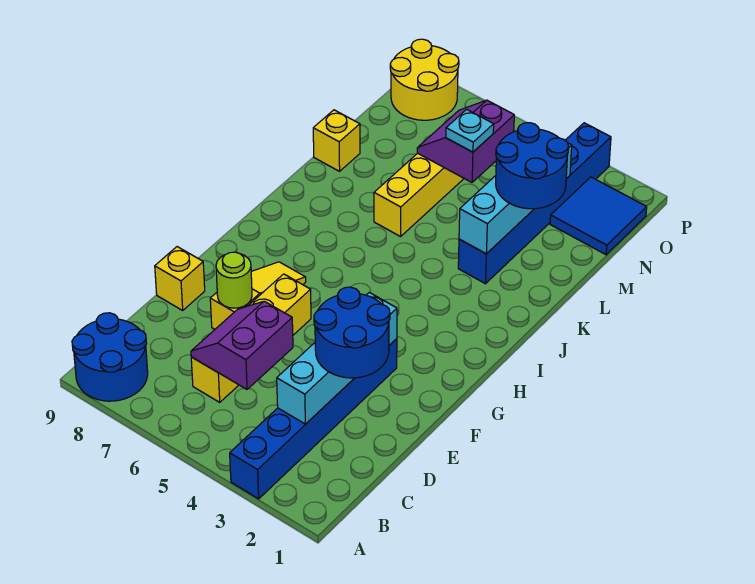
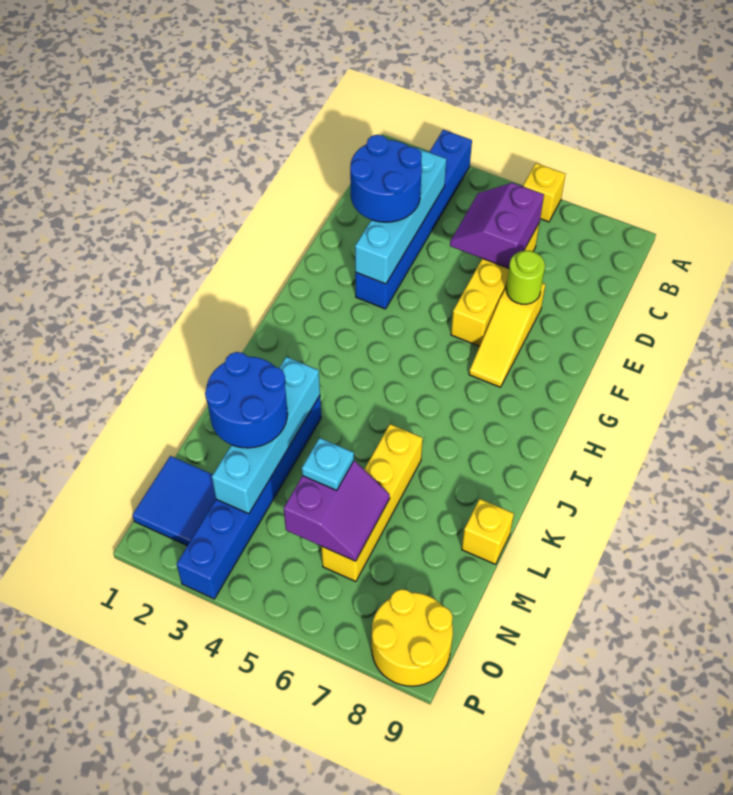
blue round brick A8:B9 level 1 -> none
purple slope C5:D6 level 2 top 5 -> purple slope C5:D6 level 2 top 6
yellow brick E9 level 1 -> yellow brick A6 level 1

